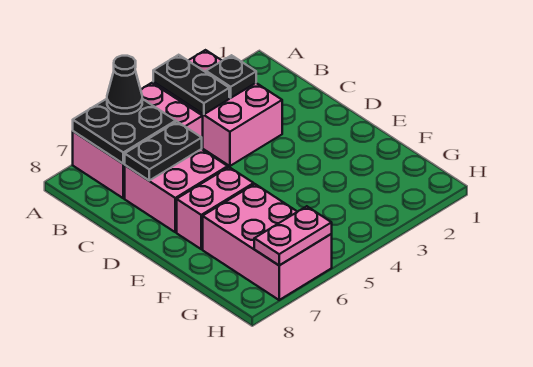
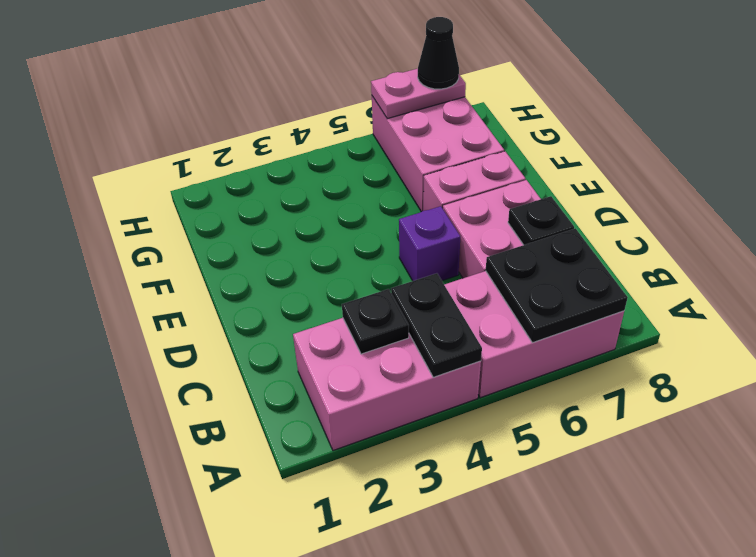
pink brick A3:C4 level 1 -> pink brick A2:B4 level 1
black cone A6 level 3 -> black cone H7 level 3
black plate C6:C7 level 2 -> black plate C7 level 2
none -> purple brick D5 level 1

